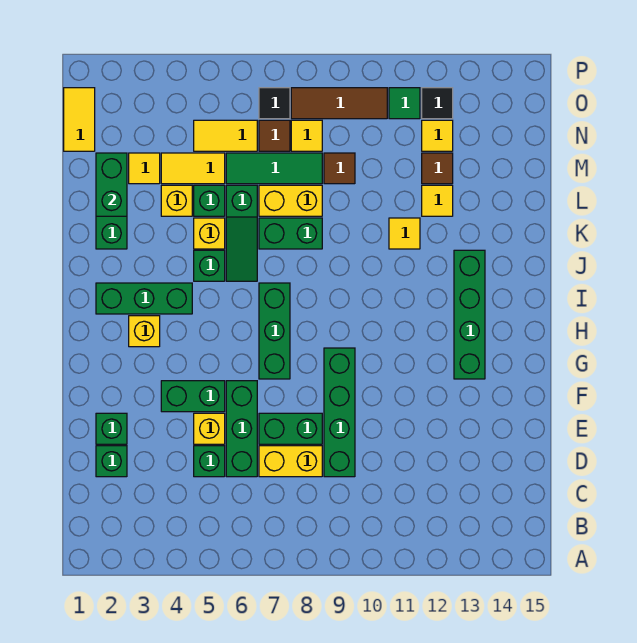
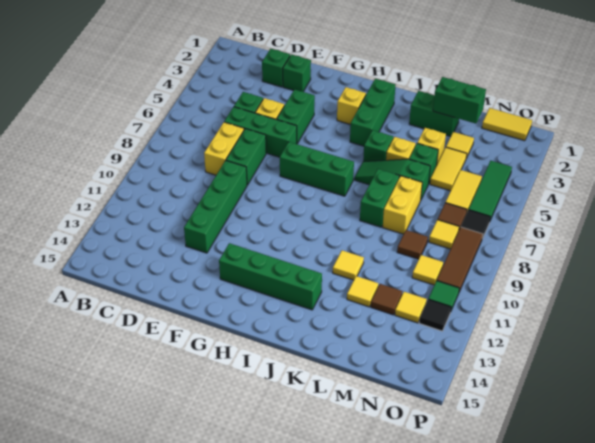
green brick D9:G9 level 1 -> green brick E9:E12 level 1
green tile M6:M8 level 1 -> green tile O4:O6 level 1
none -> yellow tile N10 level 1

